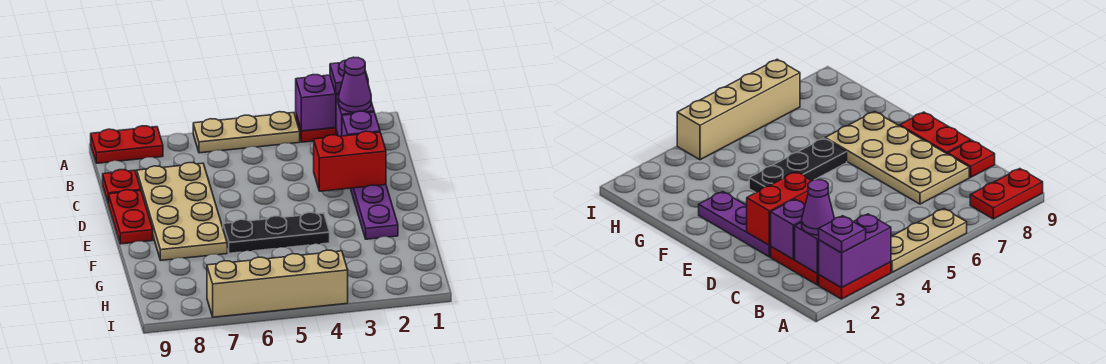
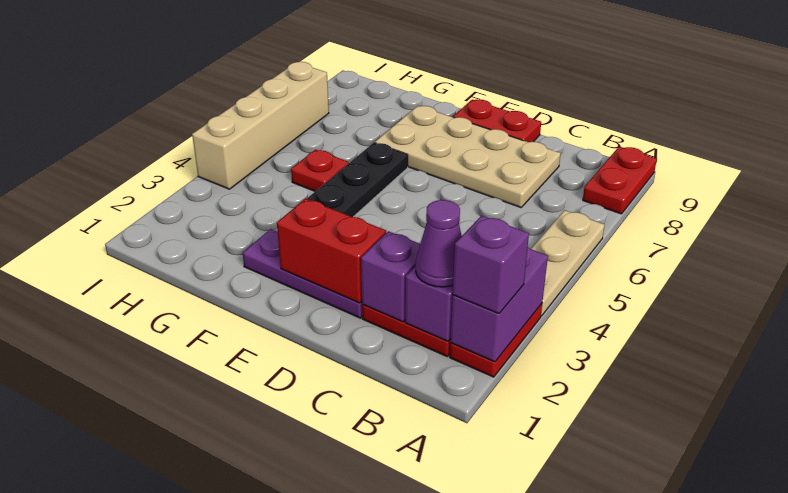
purple plate A2 level 3 -> purple brick A2 level 3
red plate C9 level 1 -> red plate G5 level 1
red brick D2:D3 level 2 -> red brick D2:E2 level 2

